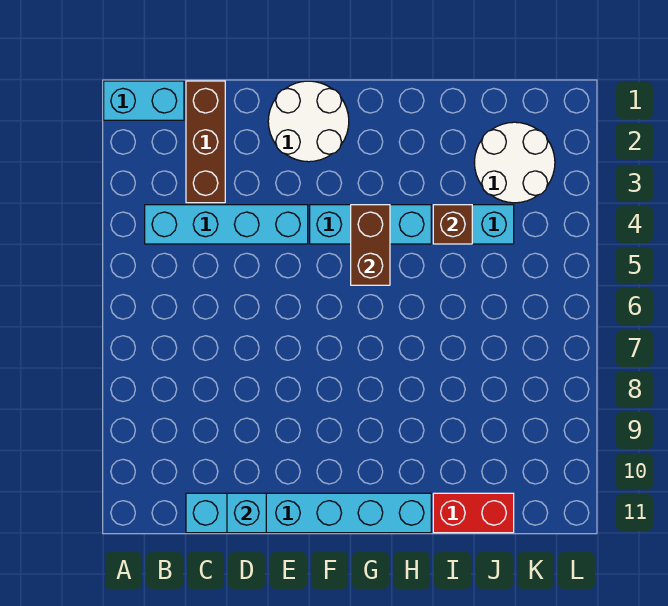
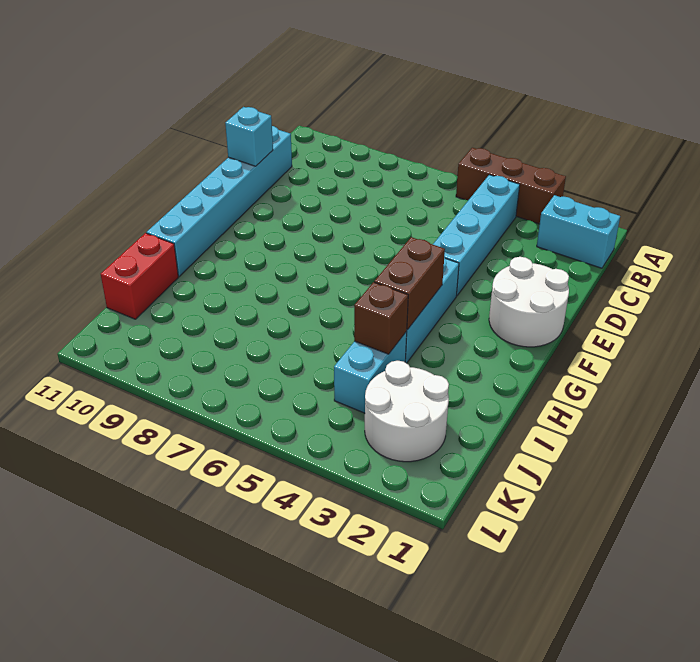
cyan brick A1:B1 level 1 -> cyan brick B1:B2 level 1
brown brick C1:C3 level 1 -> brown brick A3:A5 level 1
brown brick G4:G5 level 2 -> brown brick G4:H4 level 2

